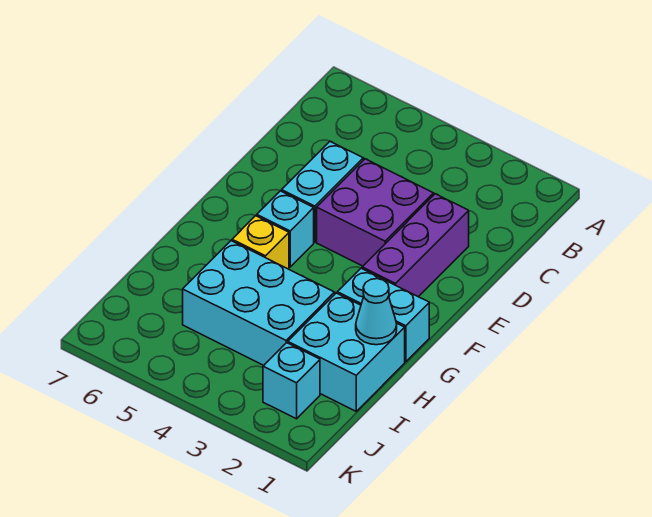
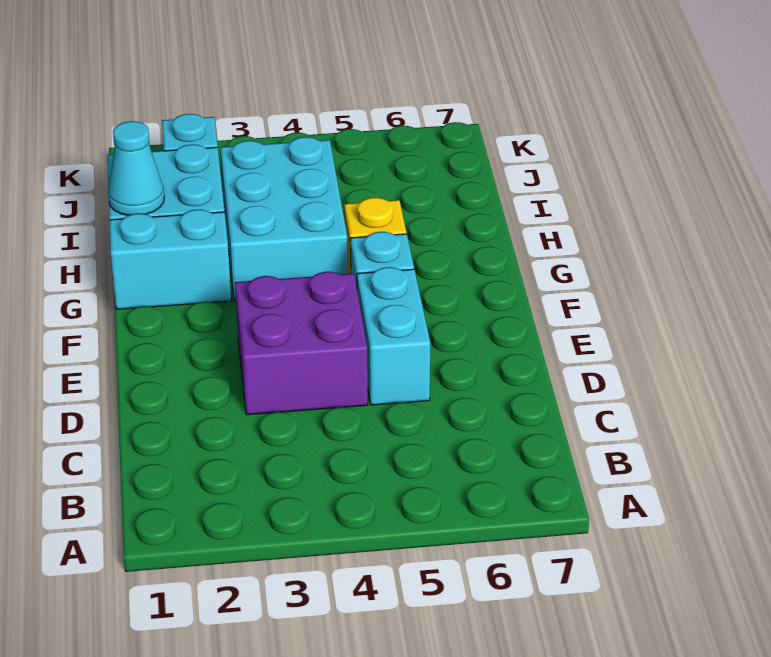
purple brick D2:F2 level 1 -> none
cyan brick H3:I5 level 1 -> cyan brick G3:I4 level 1

